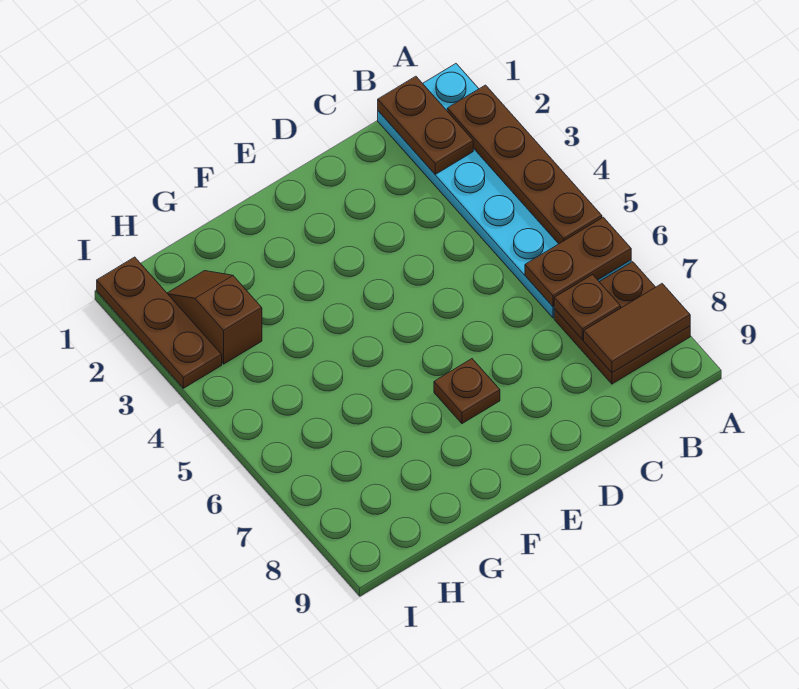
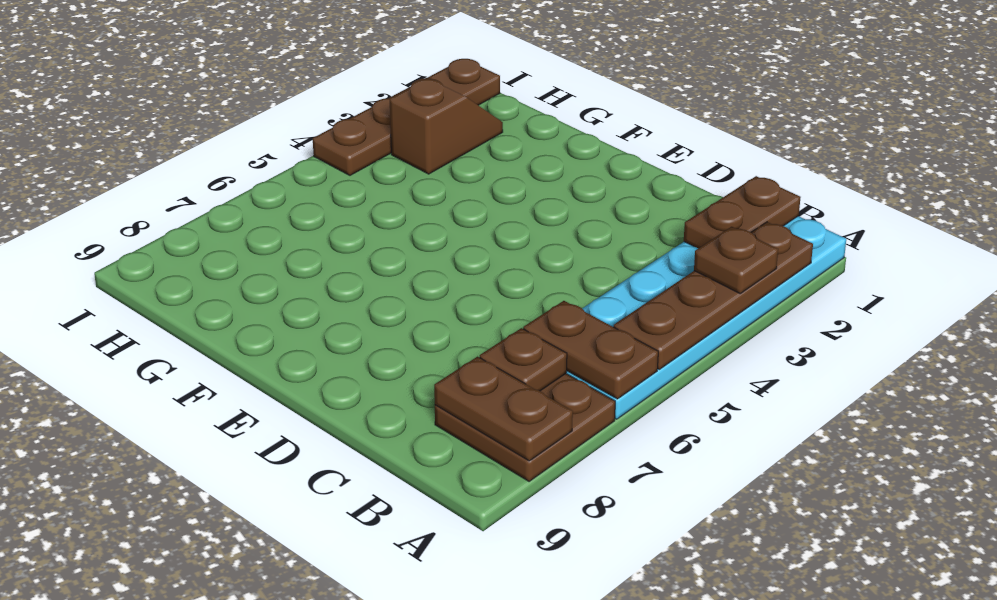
brown tile A8:B8 level 2 -> brown plate A8:B8 level 2
brown plate E7 level 1 -> brown plate A3 level 3
brown plate I1:I3 level 1 -> brown plate I1:I4 level 1

